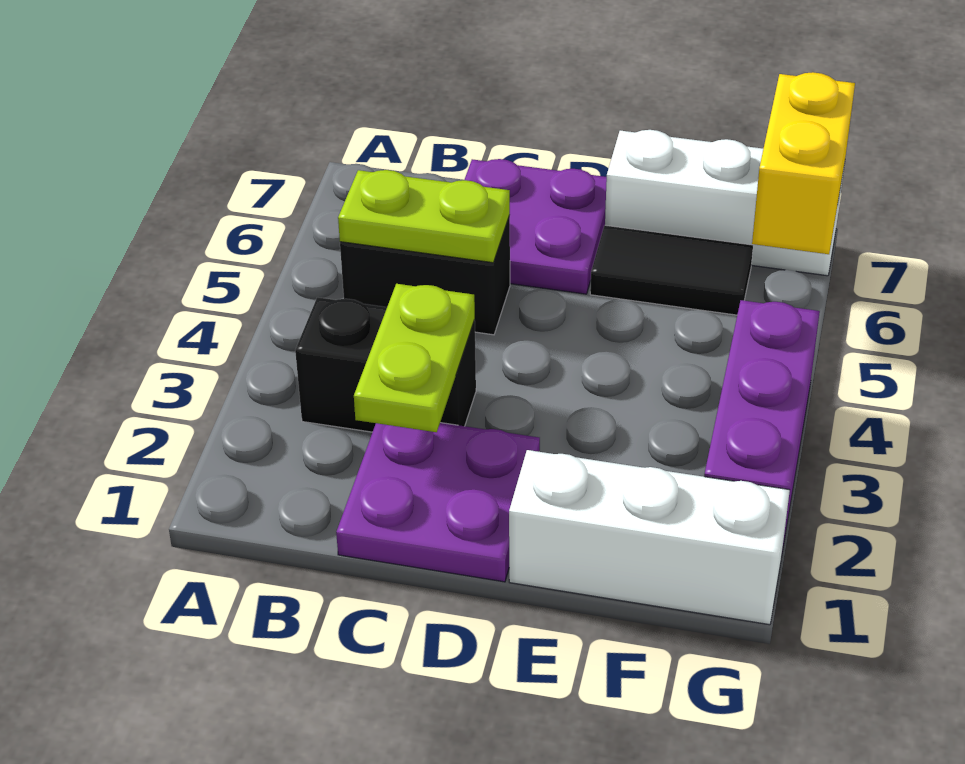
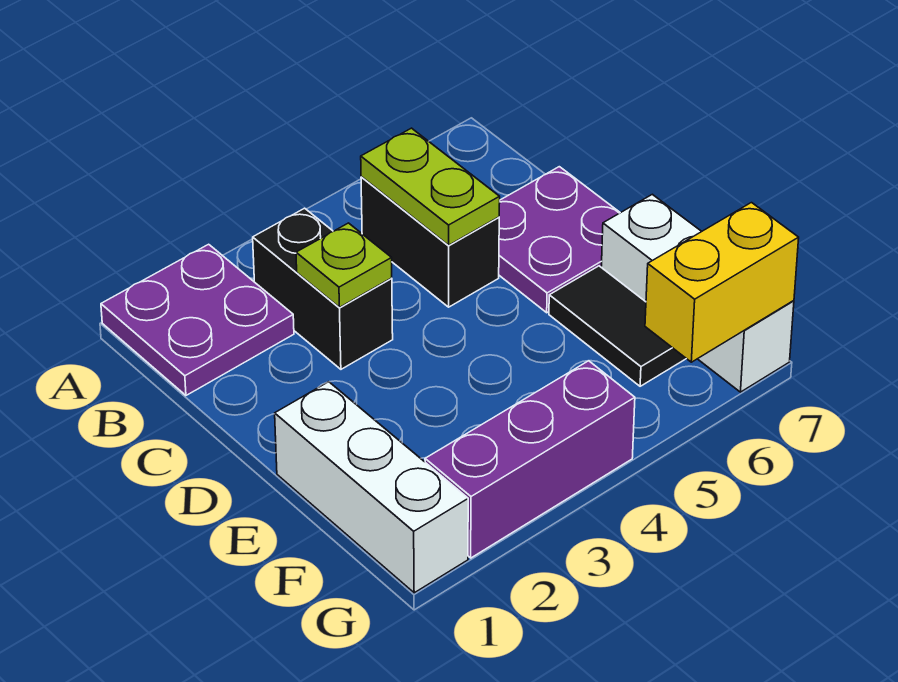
purple plate C1:D2 level 1 -> purple plate A1:B2 level 1
lime plate C2:C3 level 2 -> lime plate C3 level 2

